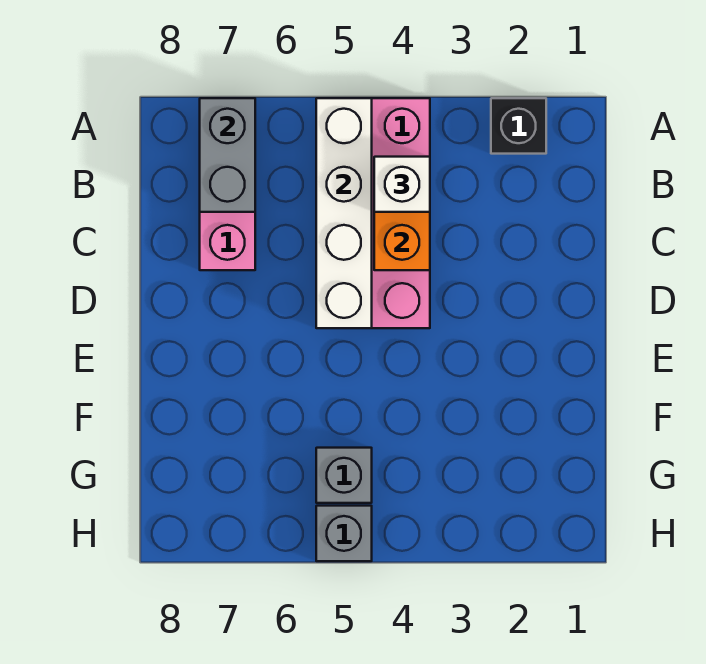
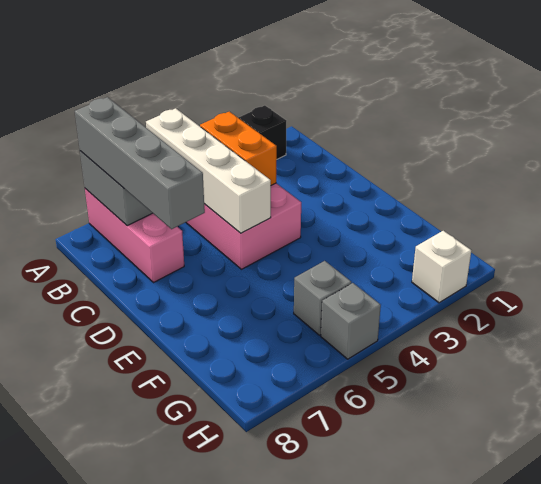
none -> grey brick A7:D7 level 3
white brick B4 level 3 -> white brick H2 level 1

